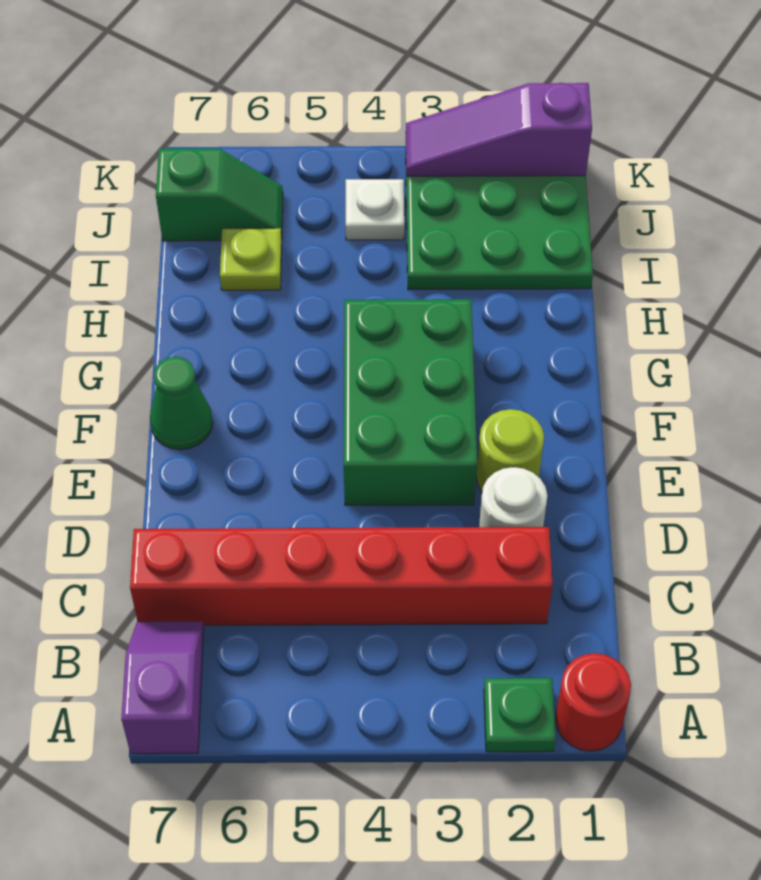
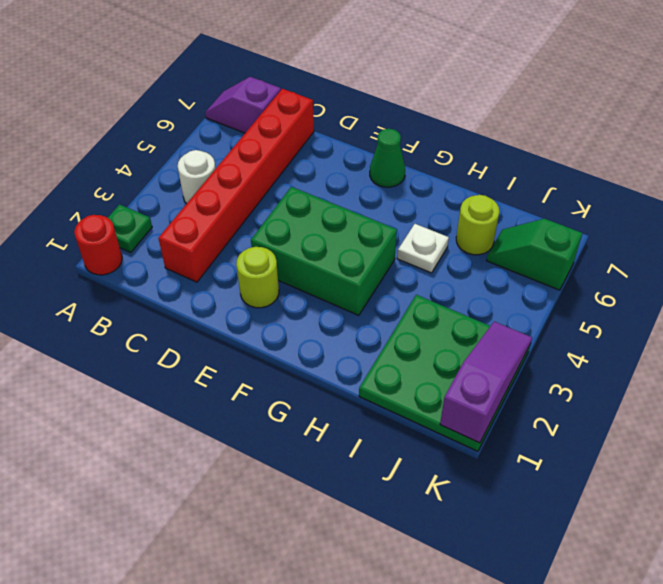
purple slope A7:B7 level 1 top A -> purple slope A7:B7 level 1 top B
white round brick D2 level 1 -> white round brick B4 level 1
lime plate I6 level 1 -> lime round brick I6 level 1
white plate J4 level 1 -> white plate H5 level 1
green slope J6:J7 level 1 top 7 -> green slope J6:K6 level 1 top K

